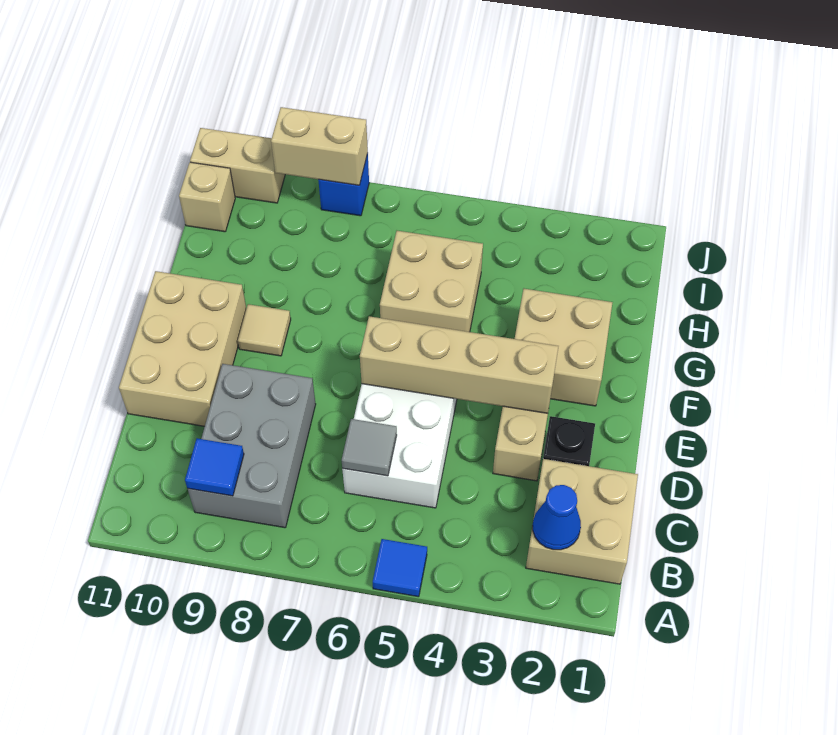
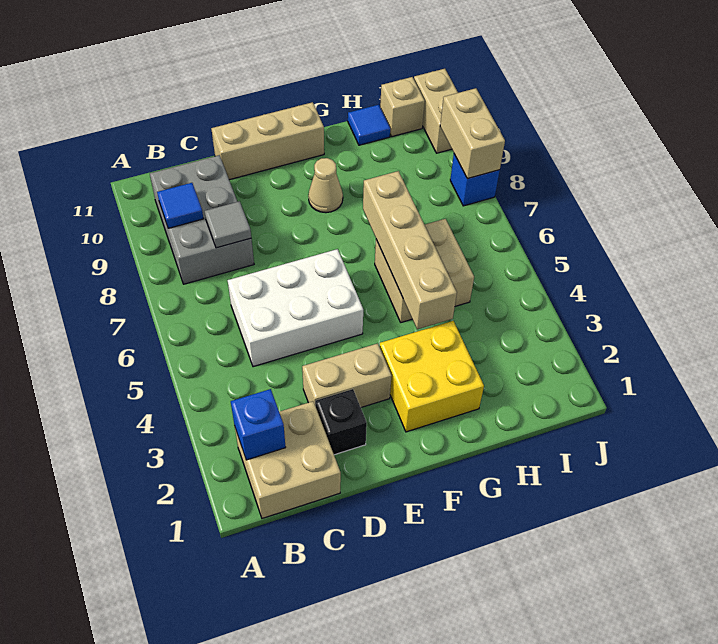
blue tile A5 level 1 -> blue tile H11 level 1
blue cone B2 level 2 -> blue brick B2 level 2
grey brick B8:D9 level 1 -> grey brick B8:C10 level 1
grey tile C6 level 2 -> grey tile C8 level 2
tan brick D10:F11 level 1 -> tan brick D11:F11 level 1
tan brick E3:E6 level 2 -> tan brick G4:G7 level 2
tan brick F2:G3 level 1 -> yellow brick F2:G3 level 1
tan tile F9 level 1 -> tan cone F9 level 1

